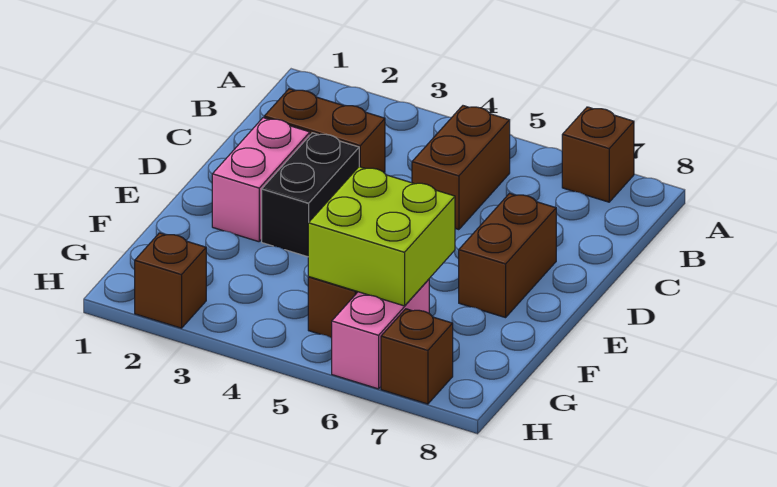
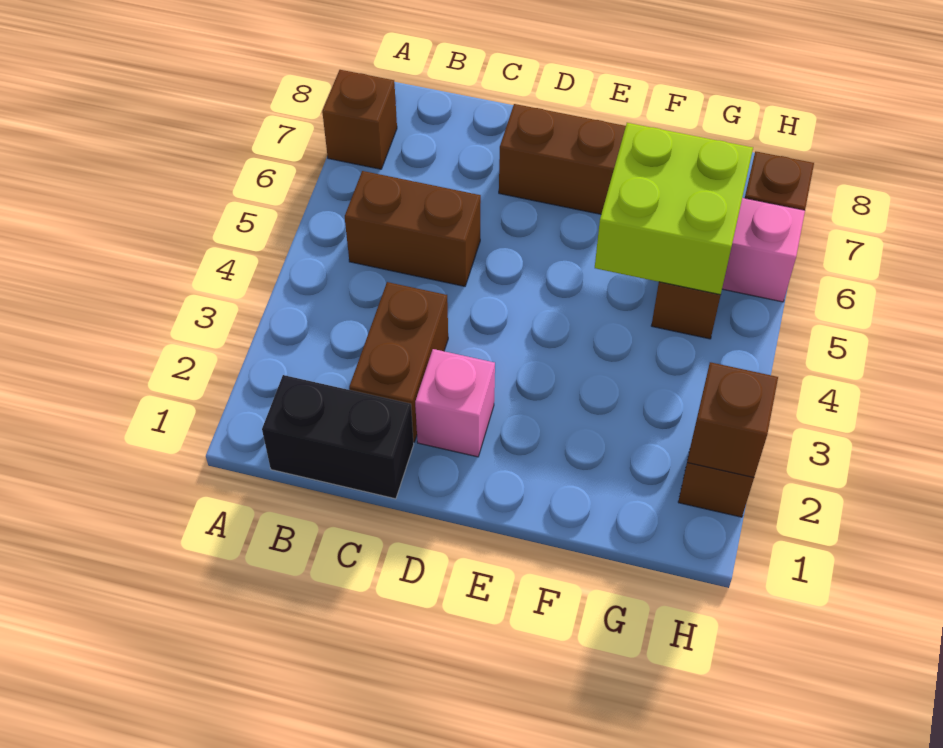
pink brick D2:E2 level 1 -> pink brick D2 level 1
black brick D3:E3 level 1 -> black brick B1:C1 level 1
none -> brown brick H2 level 2

